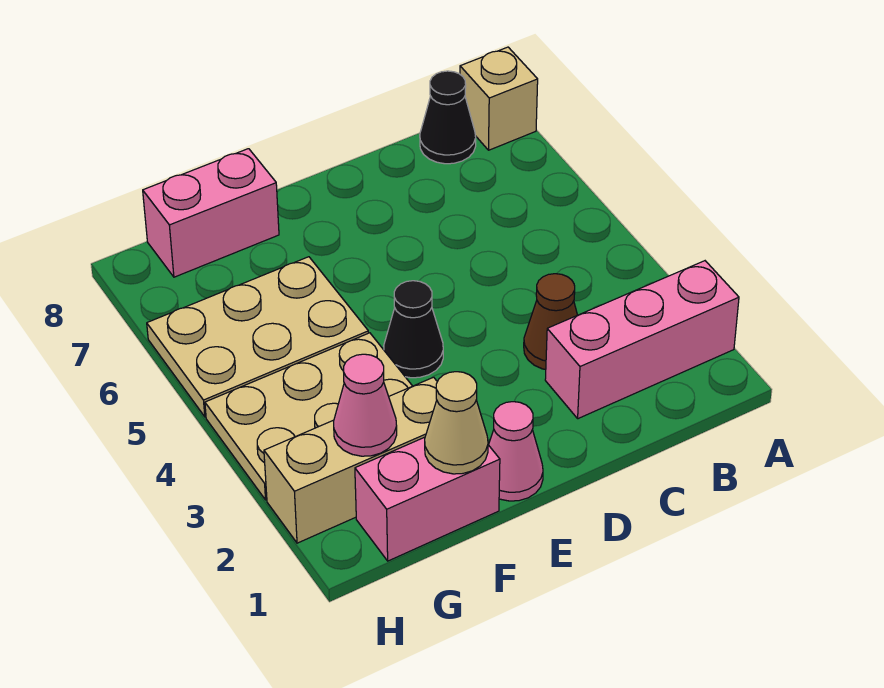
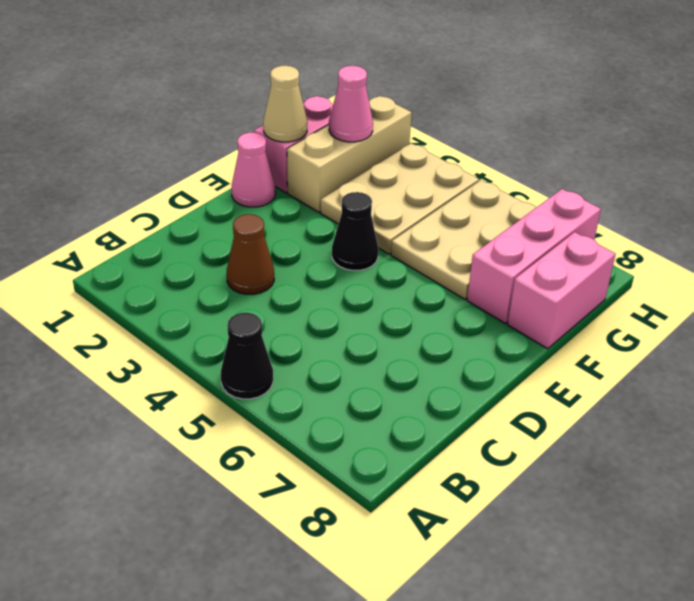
pink brick A2:C2 level 1 -> pink brick F7:H7 level 1
tan brick A8 level 1 -> none
black cone B8 level 1 -> black cone A5 level 1

